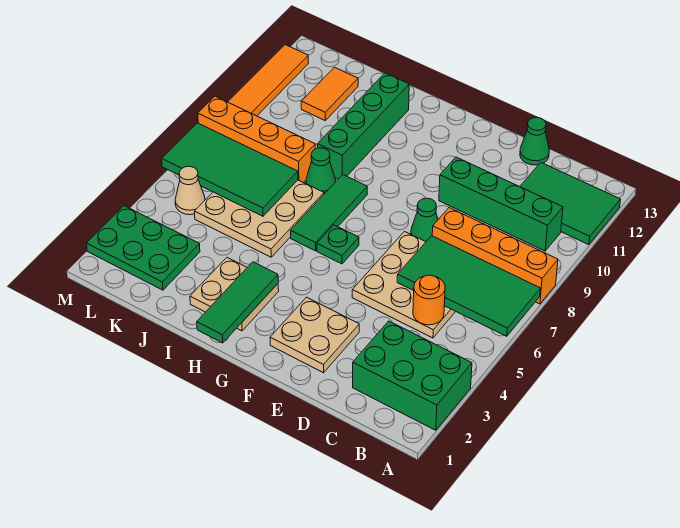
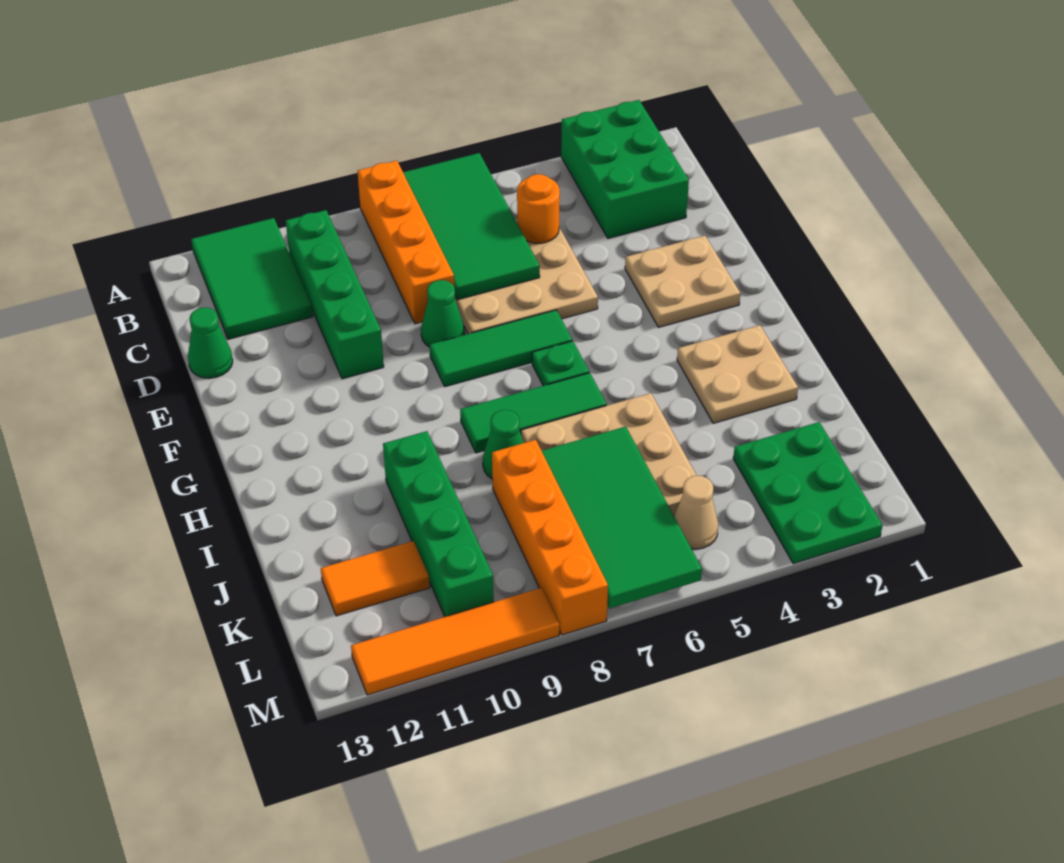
green tile H1:H3 level 2 -> green tile F6:F8 level 1
green brick I9:I12 level 1 -> green brick I10:L10 level 1

